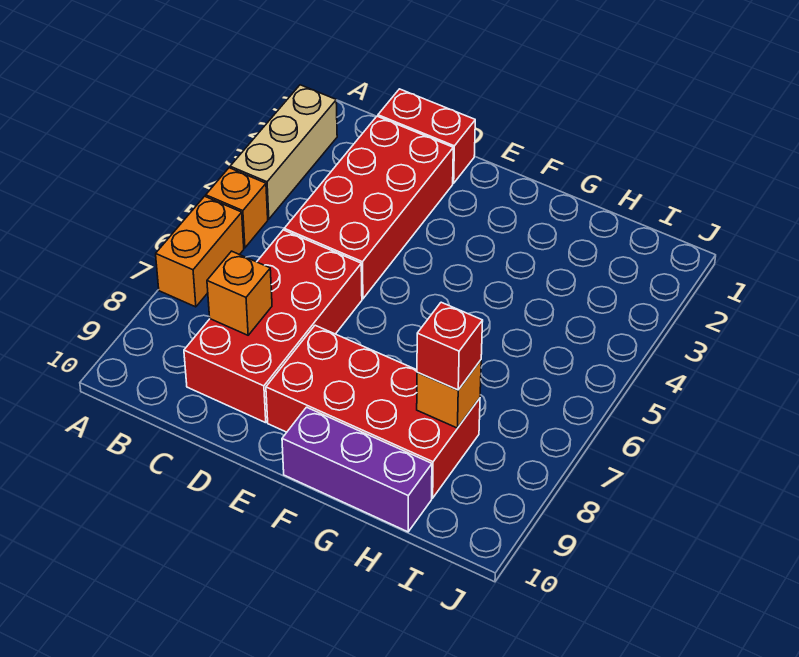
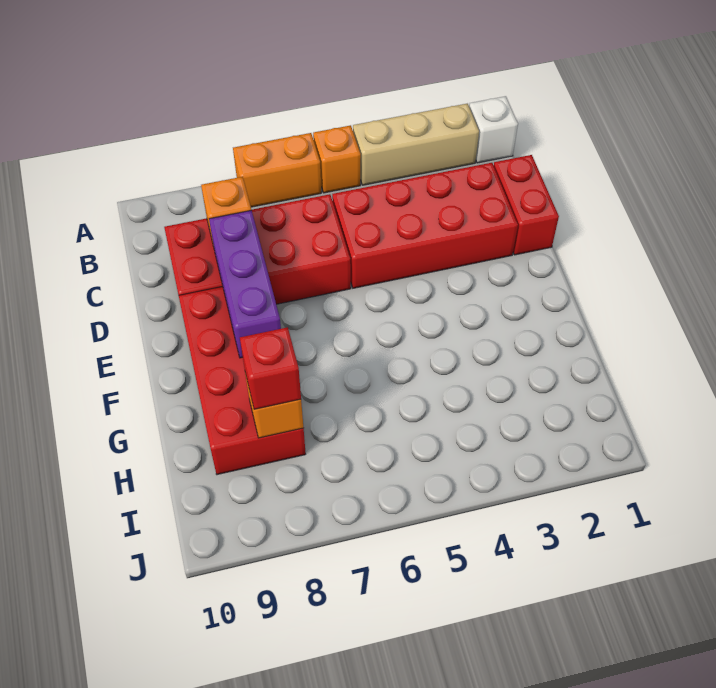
none -> white brick A1 level 1
purple brick F10:H10 level 1 -> purple brick D8:F8 level 2

